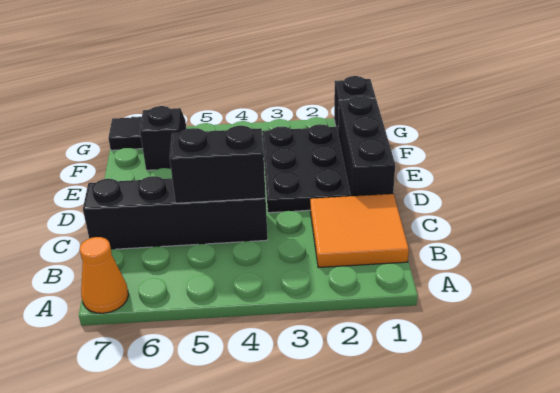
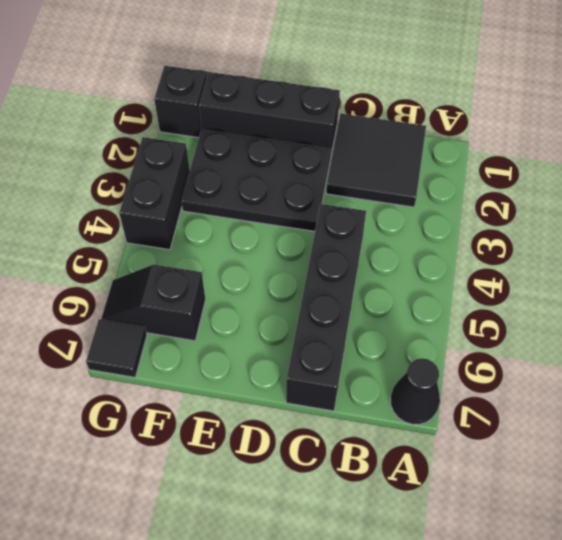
orange cone A7 level 1 -> black cone A7 level 1
orange tile B1:C2 level 1 -> black tile B1:C2 level 1
black brick C4:C5 level 2 -> black brick G3:G4 level 1

